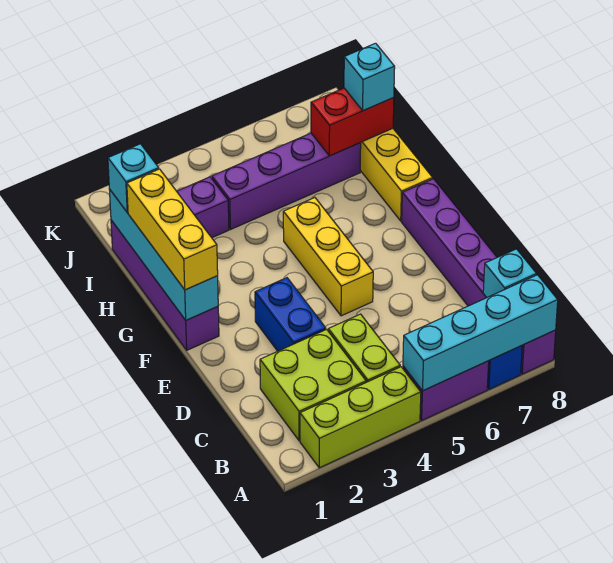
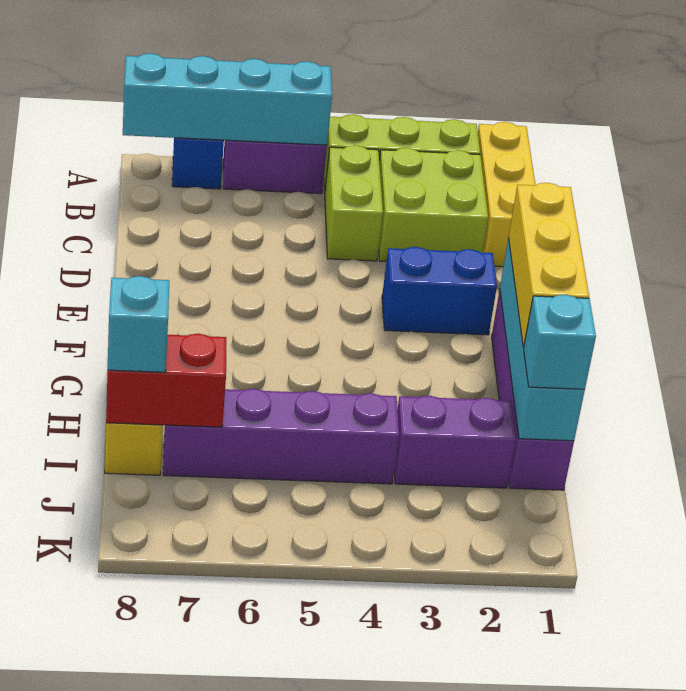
purple brick A8:F8 level 1 -> none
cyan brick B8 level 2 -> none
blue brick D3:E3 level 1 -> blue brick E2:E3 level 1
yellow brick E5:G5 level 1 -> yellow brick A1:C1 level 1

